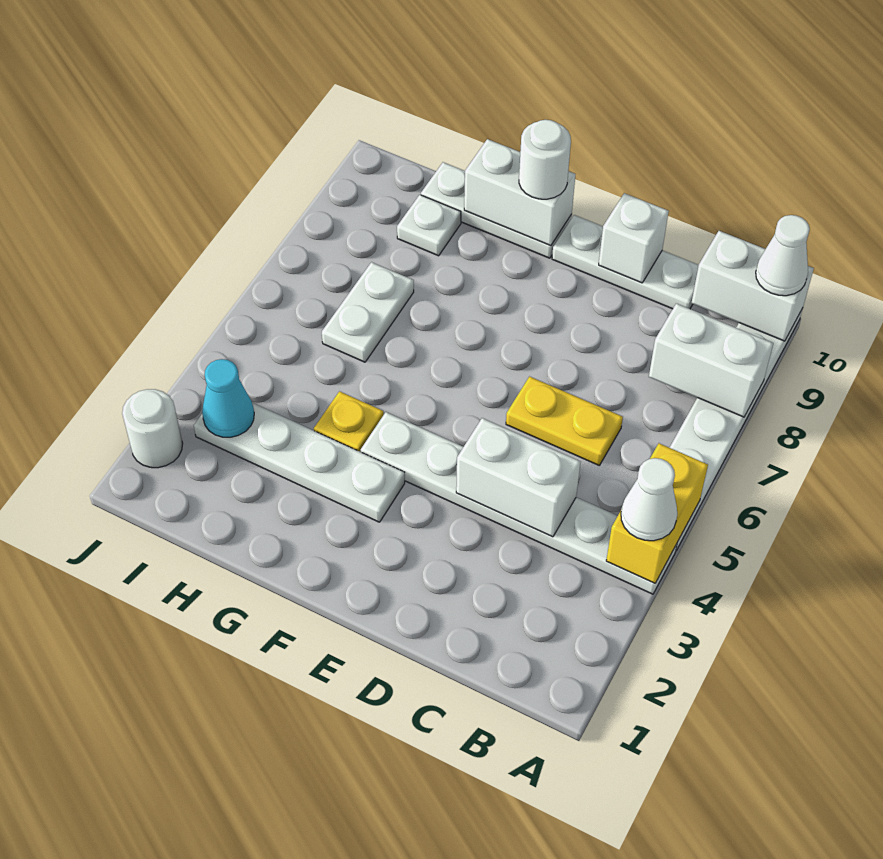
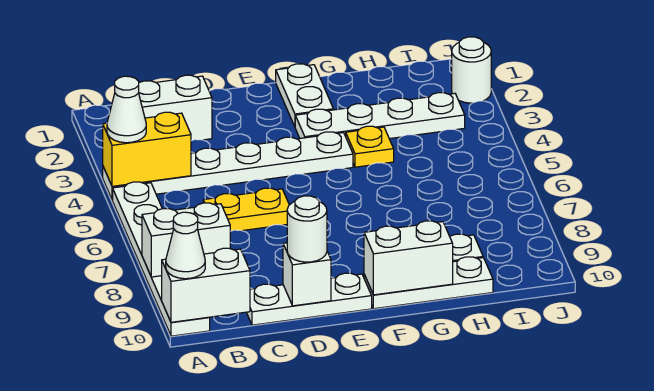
yellow brick A4:A5 level 2 -> yellow brick A4:B4 level 2
white brick C4:D4 level 2 -> white brick B2:C2 level 1
white round brick F10 level 3 -> white round brick D10 level 3
white plate H6:H7 level 1 -> white plate F1:F2 level 1
cyan cone I3 level 2 -> none

